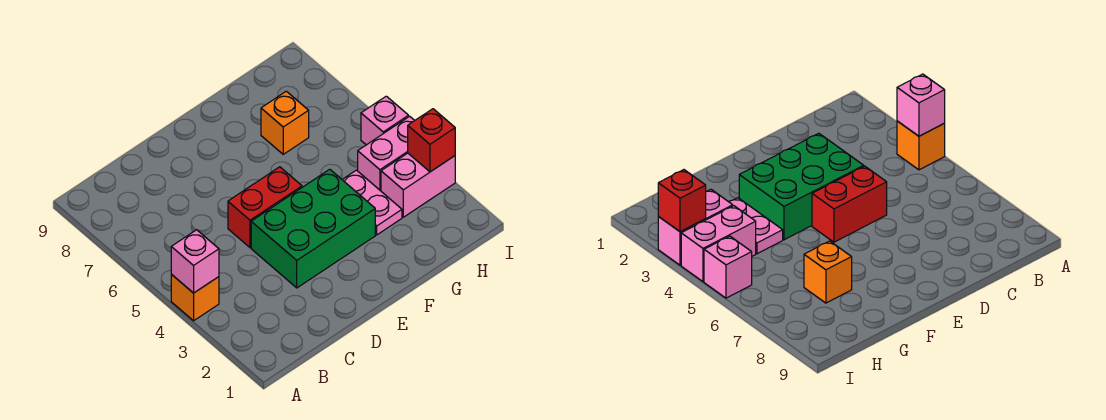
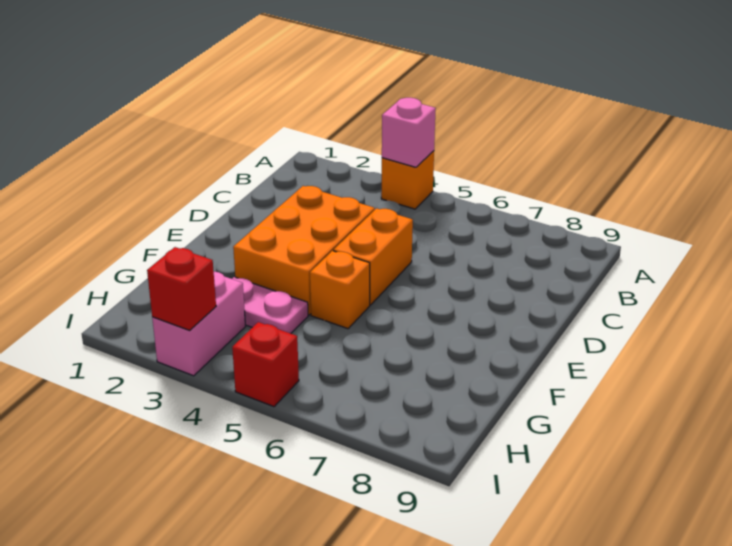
green brick D3:F4 level 1 -> orange brick D3:F4 level 1
red brick D5:E5 level 1 -> orange brick D5:E5 level 1
orange brick G7 level 1 -> orange brick F5 level 1
pink brick H4:I4 level 1 -> none
pink brick I5 level 1 -> red brick I5 level 1

